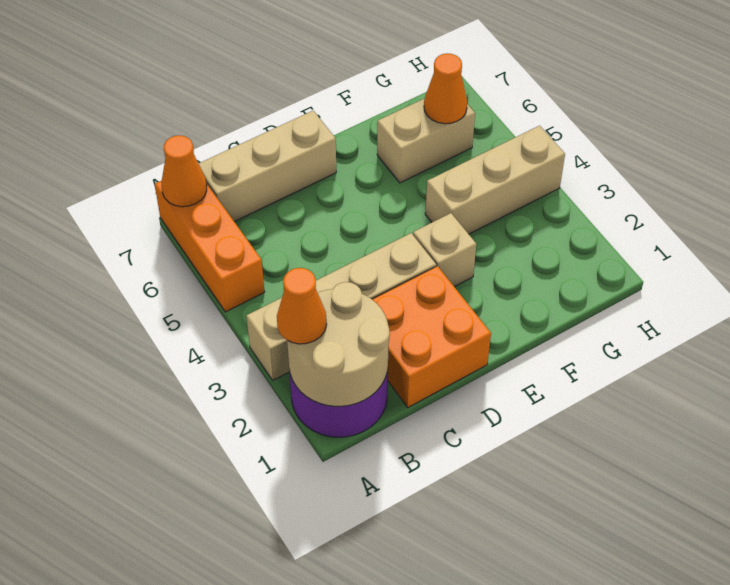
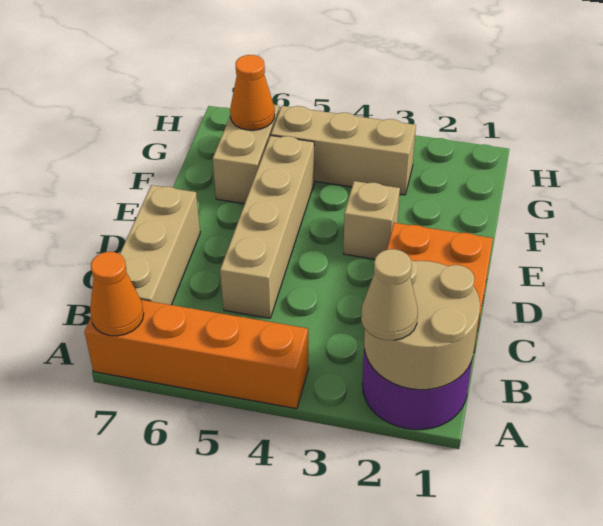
orange cone A2 level 3 -> tan cone A2 level 3
tan brick A3:D3 level 1 -> tan brick C5:F5 level 1
orange brick A5:A7 level 1 -> orange brick A4:A7 level 1
tan brick F4:H4 level 1 -> tan brick G3:G5 level 1

